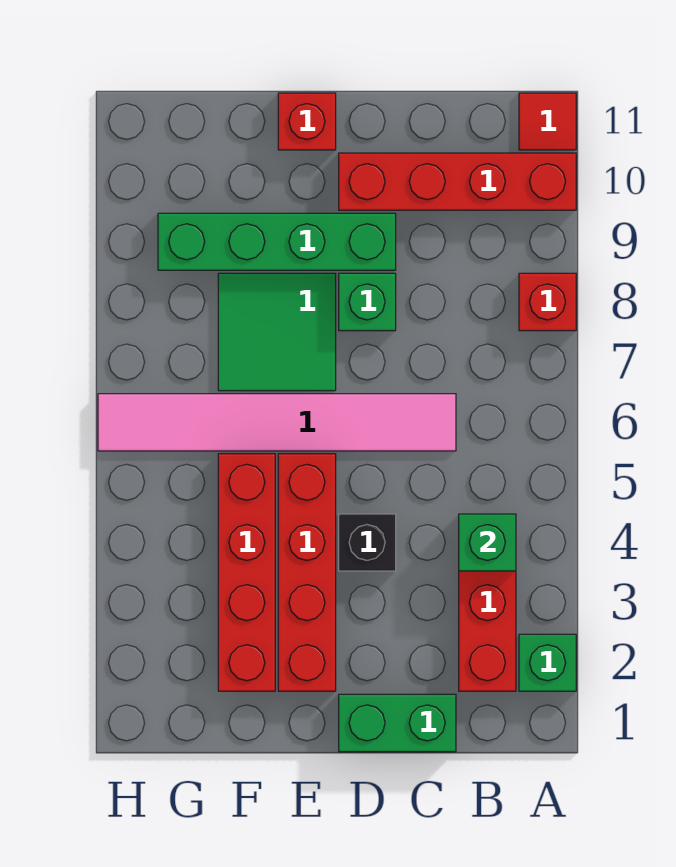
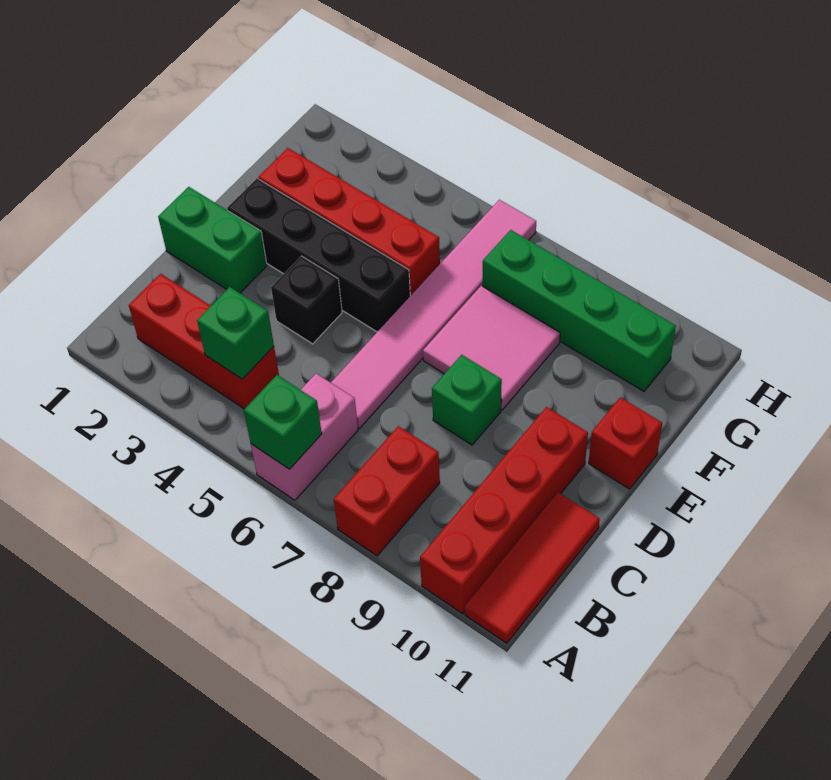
green brick A2 level 1 -> green brick A6 level 2
none -> pink brick A6:B6 level 1
red brick A8 level 1 -> red brick A8:B8 level 1
red tile A11 level 1 -> red tile A11:C11 level 1
green brick C1:D1 level 1 -> green brick D1:D2 level 1
green brick D9:G9 level 1 -> green brick G7:G10 level 1
red brick E2:E5 level 1 -> black brick E2:E5 level 1
green tile E7:F8 level 1 -> pink tile E7:F8 level 1

